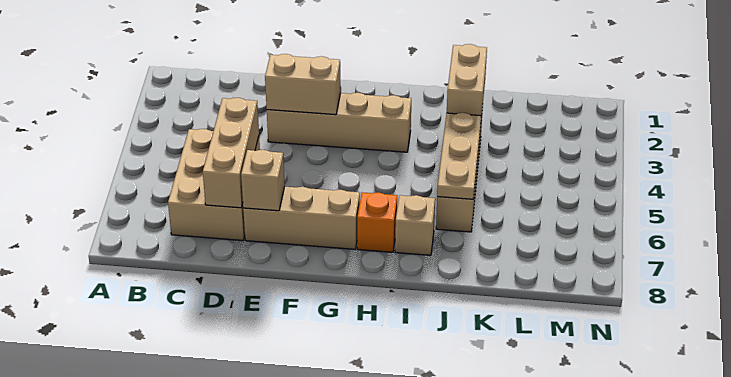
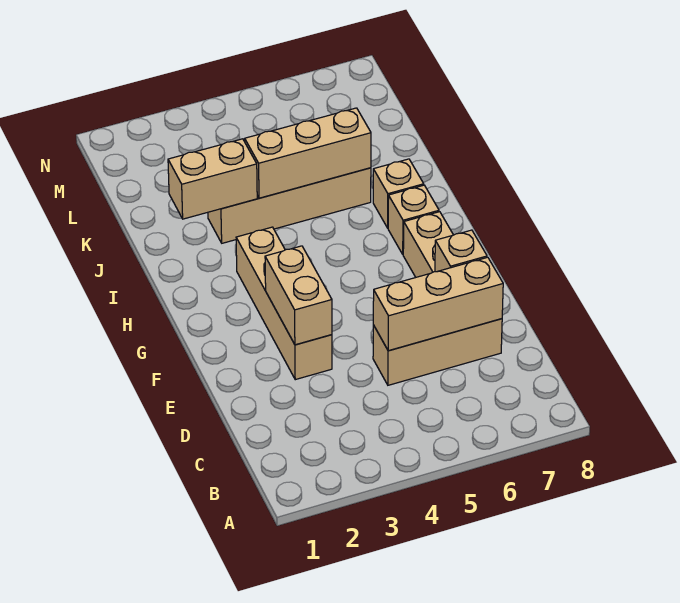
tan brick C5:D7 level 1 -> tan brick D5:D7 level 1
orange brick H7 level 1 -> tan brick H7 level 1
tan plate J4:J6 level 2 -> tan brick J4:J6 level 2

